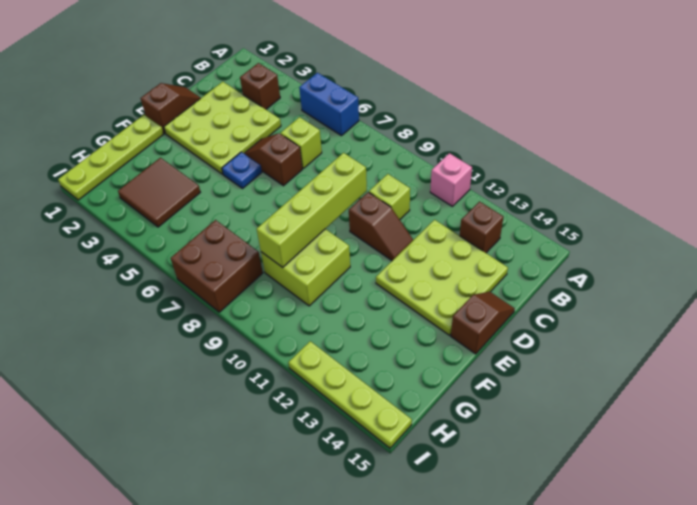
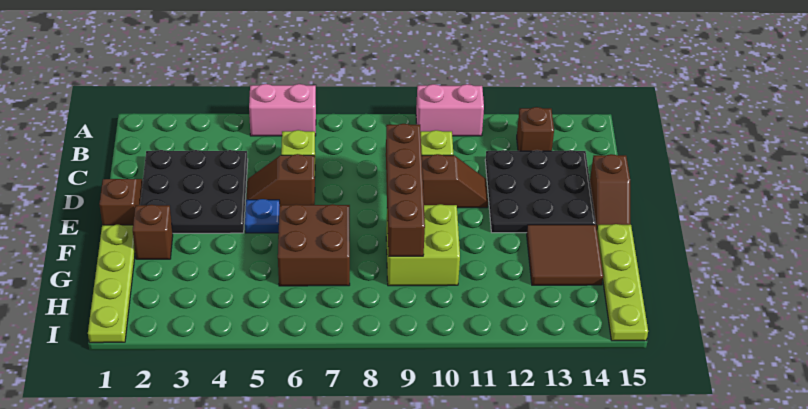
blue brick A5:A6 level 1 -> pink brick A5:A6 level 1
pink brick A11 level 1 -> pink brick A10:A11 level 1
brown brick B3 level 1 -> brown brick F2 level 1
lime plate C2:E4 level 1 -> black plate C2:E4 level 1
lime plate C12:E14 level 1 -> black plate C12:E14 level 1
lime brick D9:G9 level 2 -> brown brick D9:G9 level 2
brown slope D15:E15 level 1 top E -> brown slope D15:E15 level 1 top D
brown tile G3:H4 level 1 -> brown tile F13:G14 level 1
brown brick H7:I8 level 1 -> brown brick F6:G7 level 1
lime plate I12:I15 level 1 -> lime plate F15:I15 level 1

